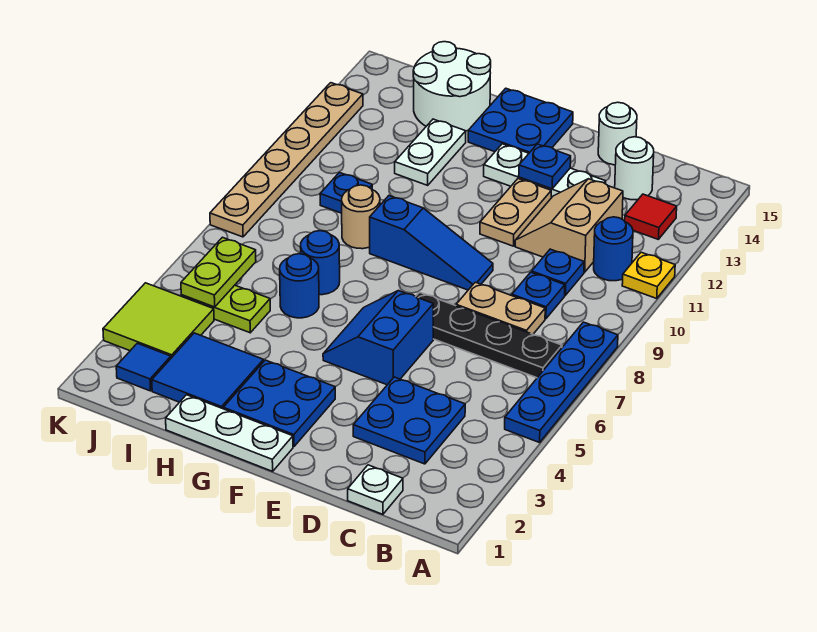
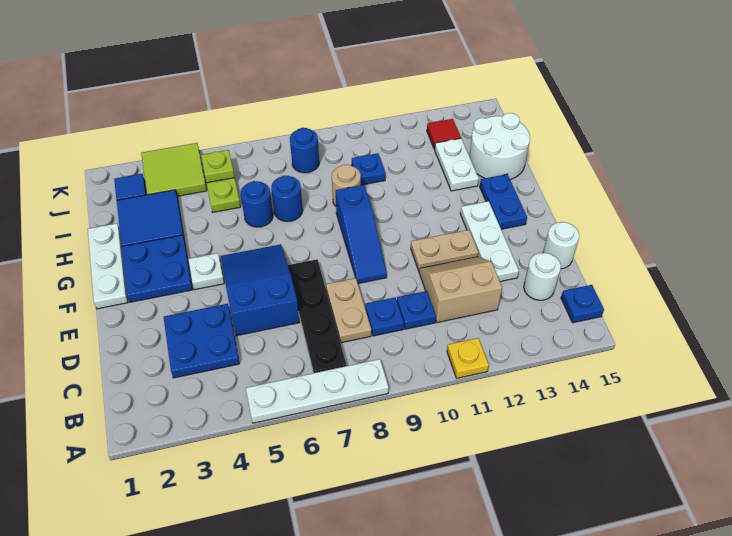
blue plate A5:A8 level 1 -> white plate A5:A8 level 1
blue round brick B11 level 1 -> blue round brick J8 level 1
red tile B13 level 1 -> red tile J13 level 1
white plate C1 level 1 -> white plate F4 level 1
blue slope E5:F6 level 1 top E -> blue slope D5:F6 level 1 top D
blue plate E13 level 2 -> blue plate B15 level 1
blue plate F14:G15 level 1 -> blue plate F14:G14 level 1
white plate H12:H13 level 1 -> white plate H13:I13 level 1
lime plate J5:J6 level 2 -> lime plate J5 level 2
tan plate K8:K13 level 1 -> none

